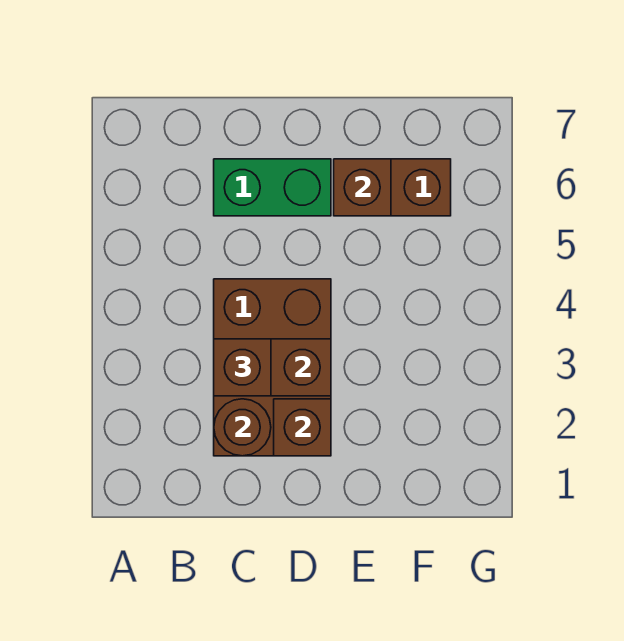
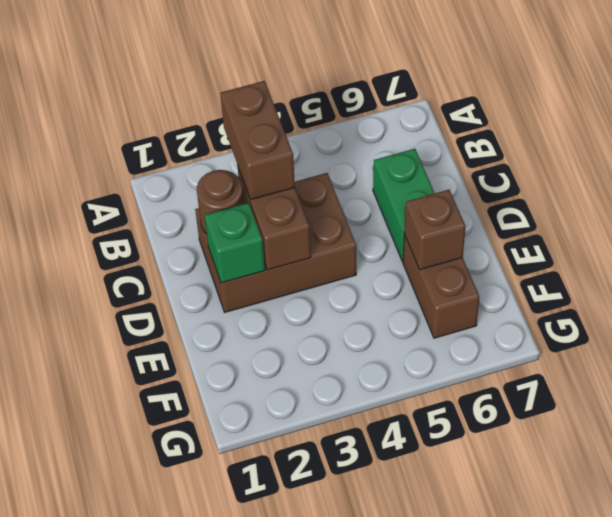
brown brick C3 level 3 -> brown brick B3:C3 level 3
brown brick D2 level 2 -> green brick D2 level 2

